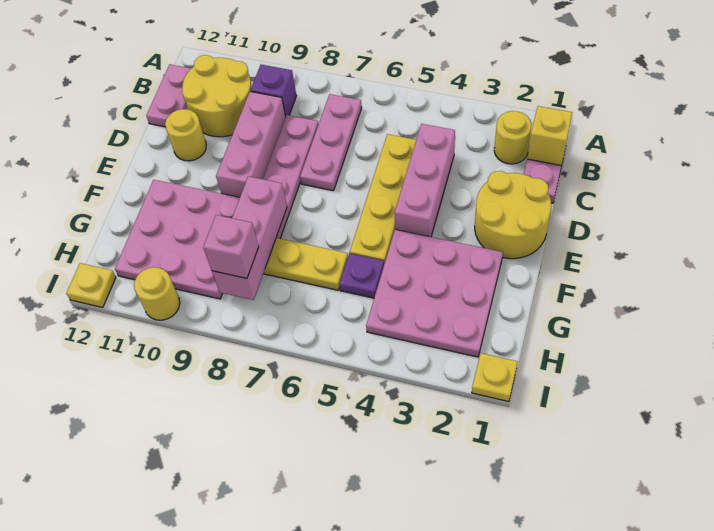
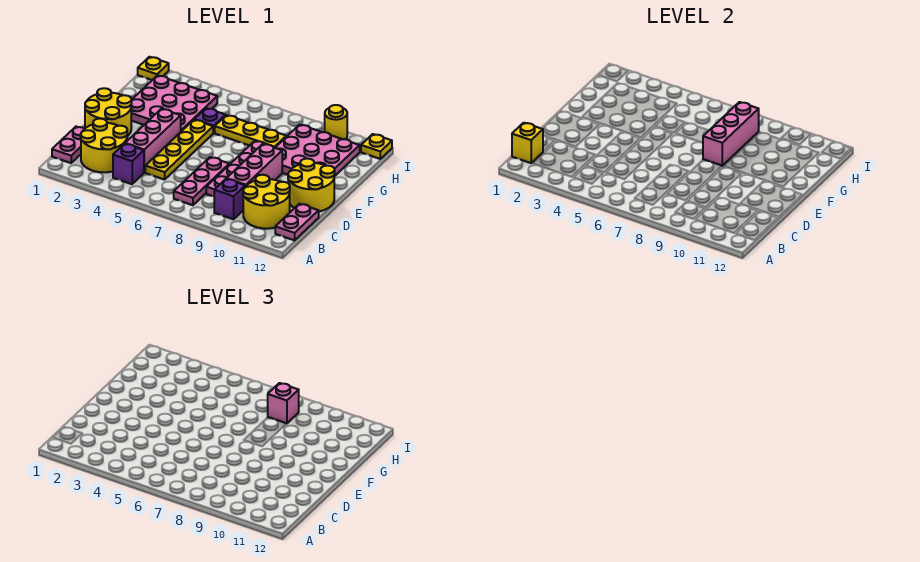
yellow round brick B2 level 1 -> yellow round brick B2:C3 level 1
none -> purple brick B4 level 1
yellow round brick D11 level 1 -> yellow round brick D11:E12 level 1

